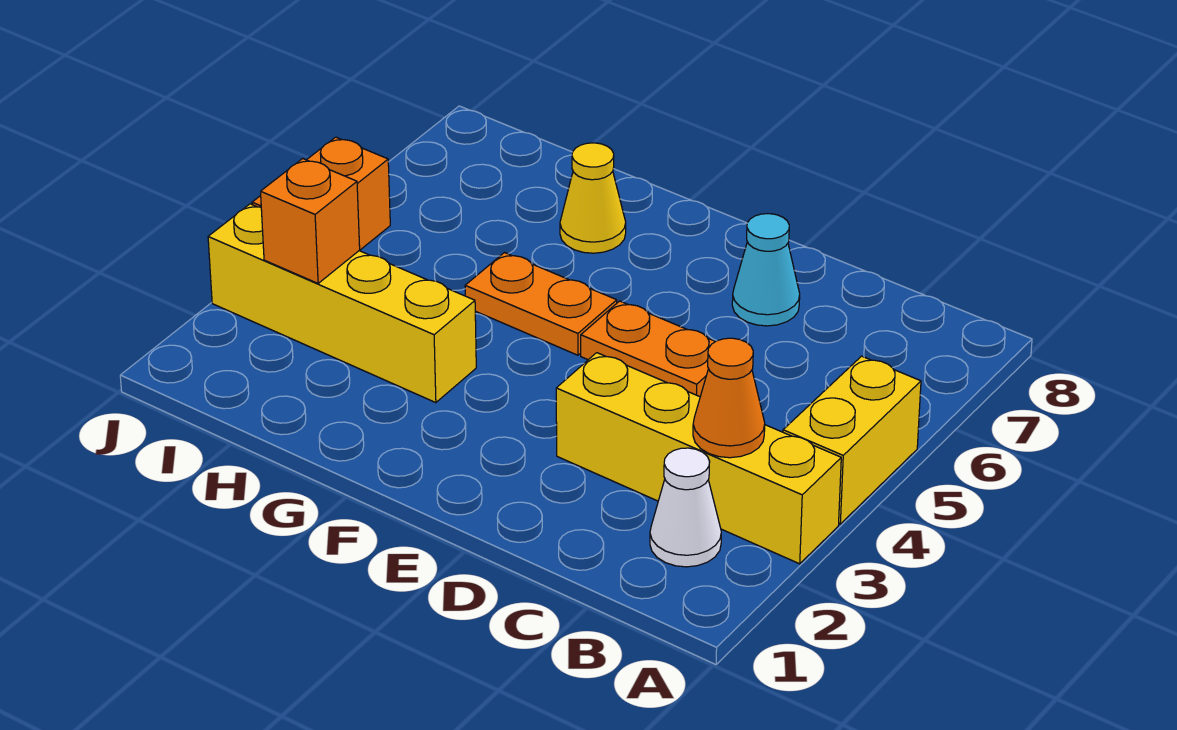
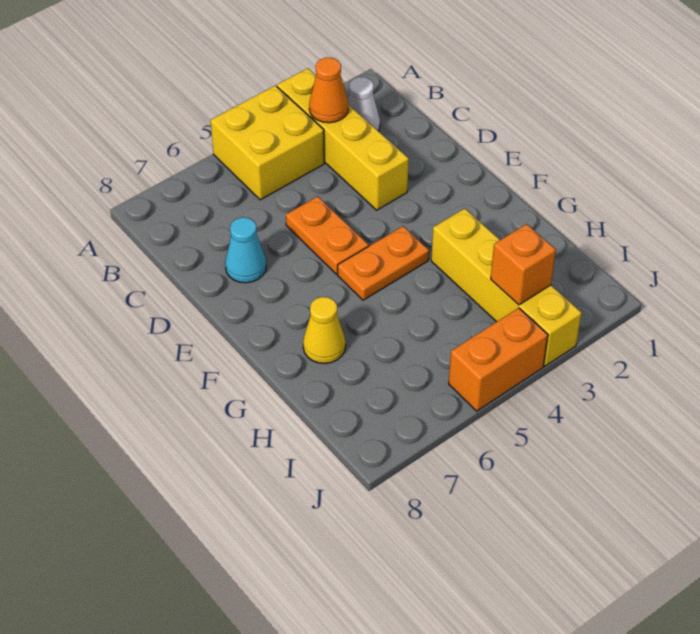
yellow brick A4:A5 level 1 -> yellow brick A4:B5 level 1
orange plate F5:G5 level 1 -> orange plate F4:F5 level 1

